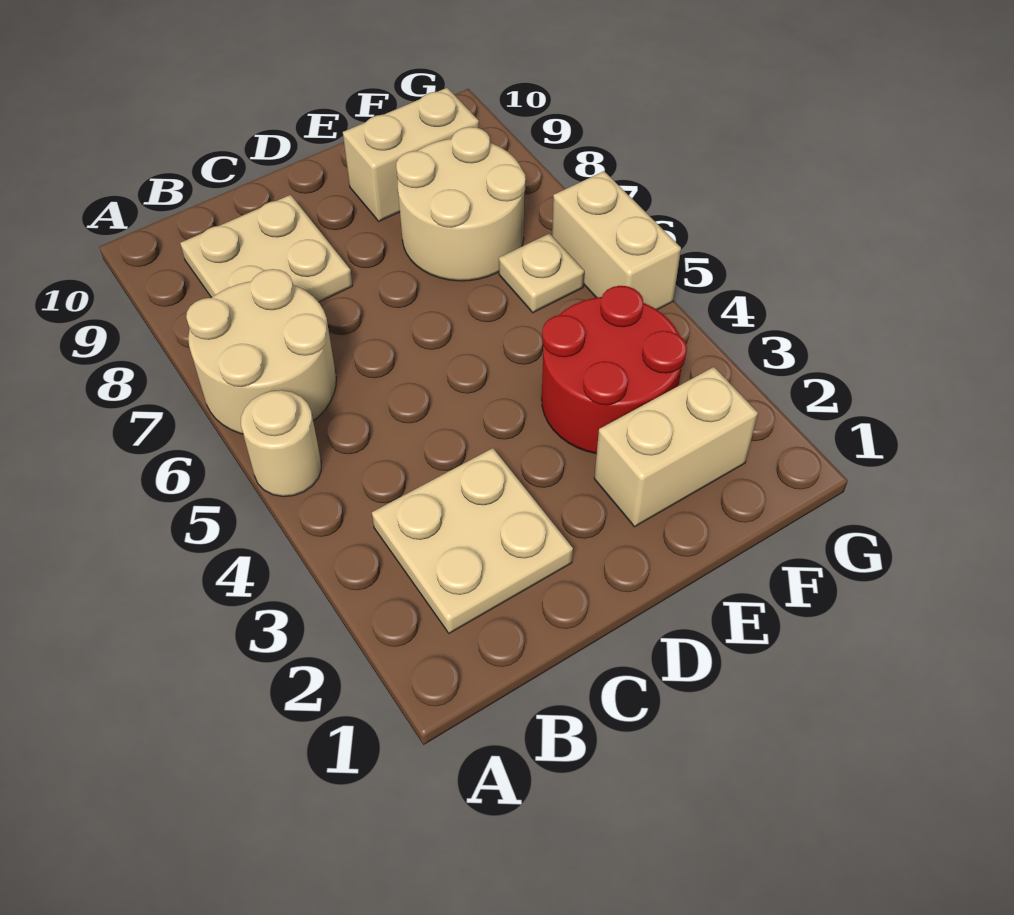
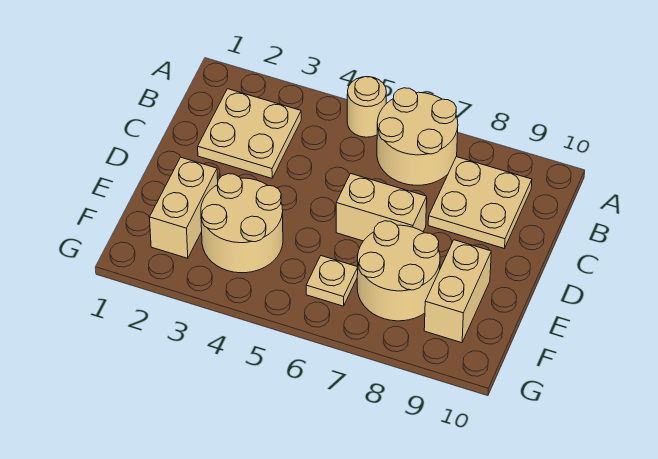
red round brick E3:F4 level 1 -> tan round brick E3:F4 level 1
tan brick G5:G6 level 1 -> tan brick D6:D7 level 1

